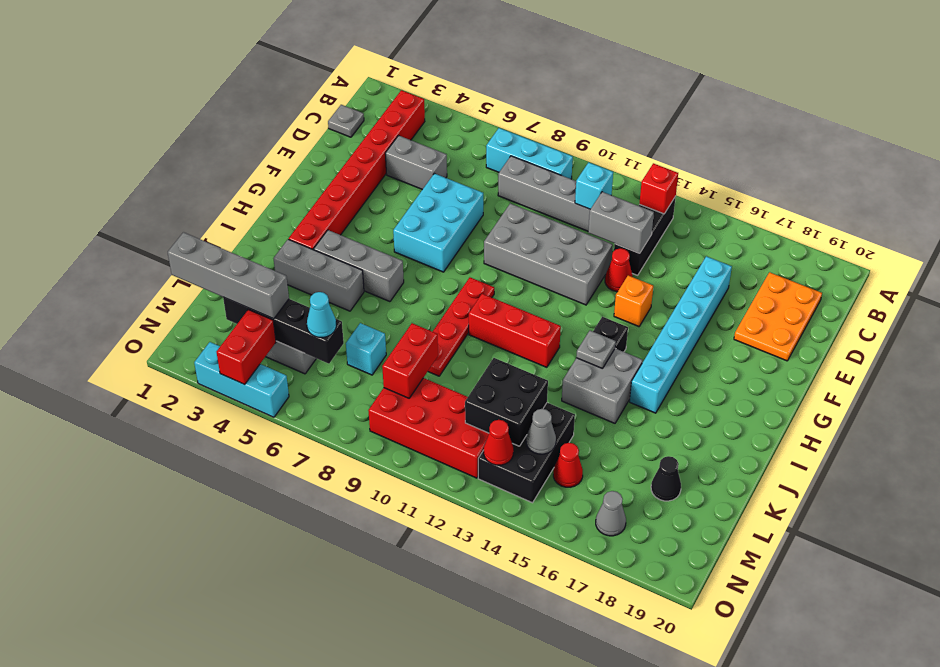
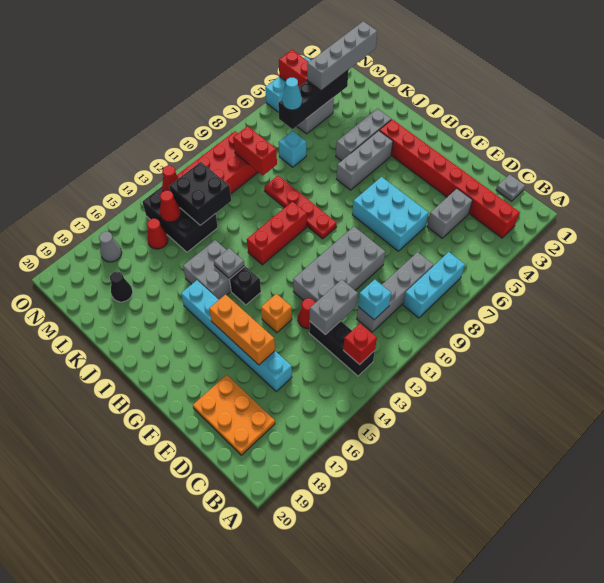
none -> orange brick E16:G16 level 2
grey cone M14 level 2 -> red cone M14 level 2

